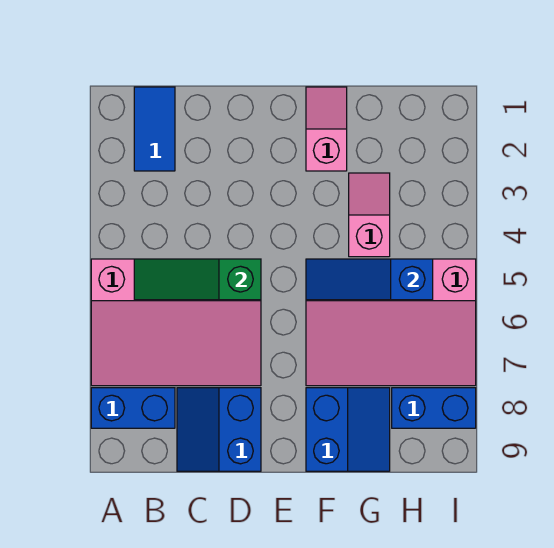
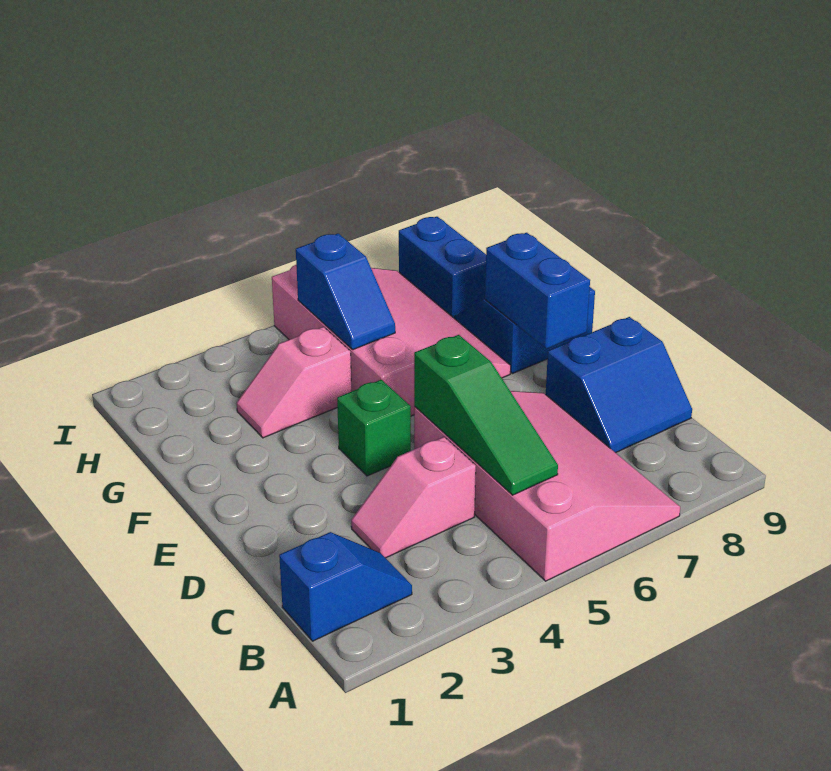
blue brick A8:B8 level 1 -> blue brick E8:F8 level 2
blue tile B1:B2 level 1 -> blue slope B1:B2 level 1 top 1
none -> green brick E4 level 1
pink slope F1:F2 level 1 top 2 -> pink slope C3:C4 level 1 top 4
blue slope F5:H5 level 2 top H -> blue slope G5:H5 level 2 top H

